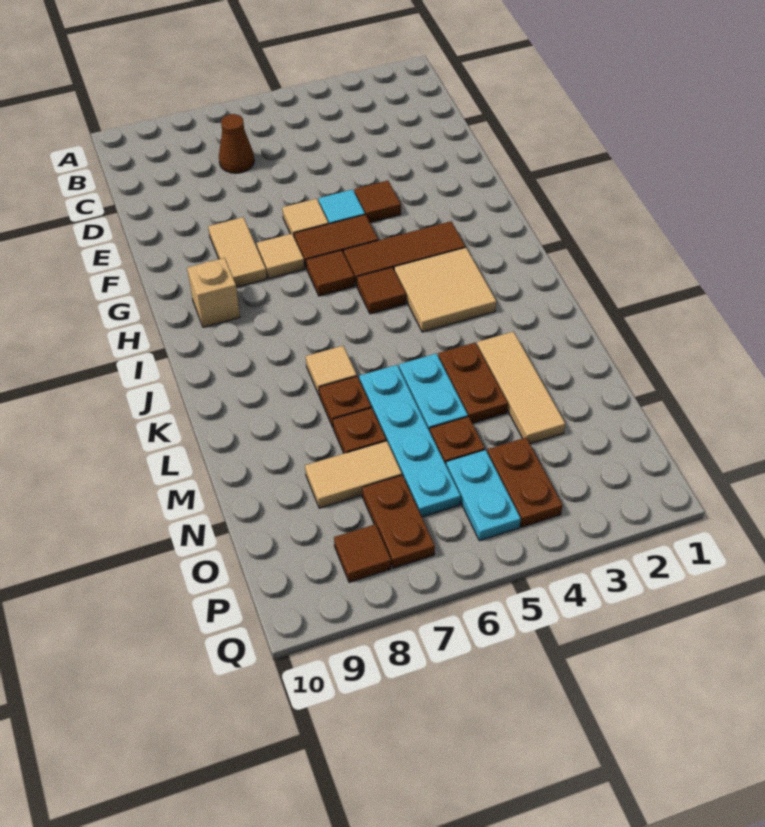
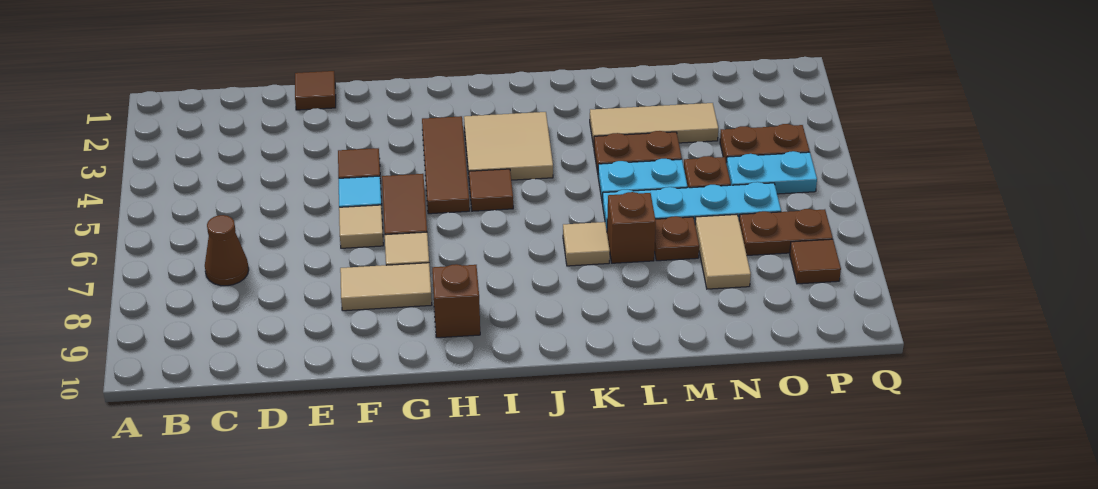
brown tile H6 level 1 -> brown tile E1 level 1
tan brick H9 level 1 -> brown brick H9 level 1
brown plate L7 level 1 -> brown brick L7 level 1

